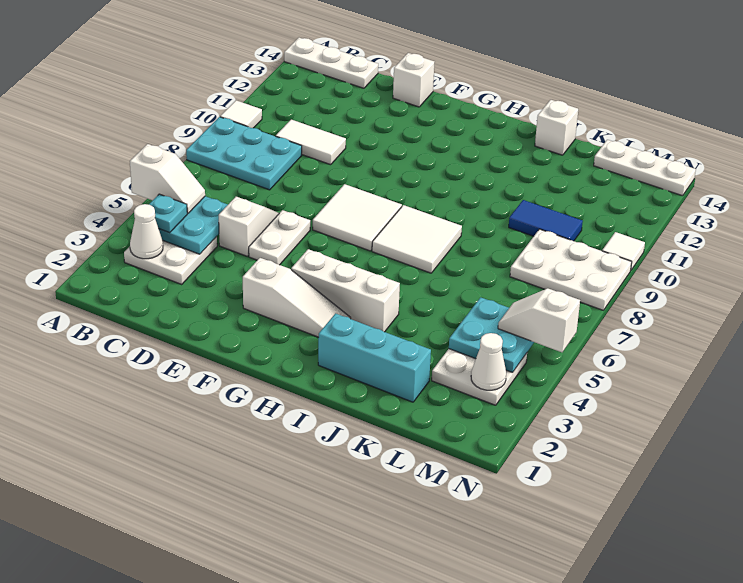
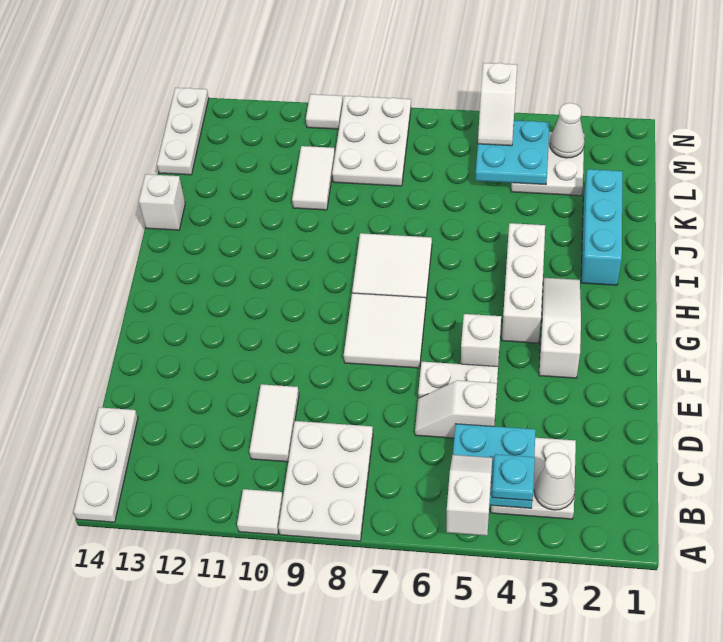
cyan plate A8:C9 level 1 -> white plate A8:C9 level 1
white brick E14 level 1 -> white brick F5 level 1
blue tile K10:L10 level 1 -> white tile K10:L10 level 1

